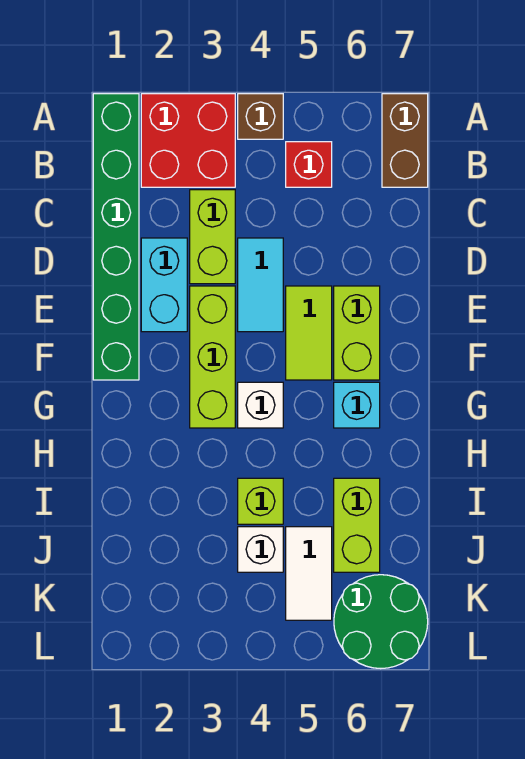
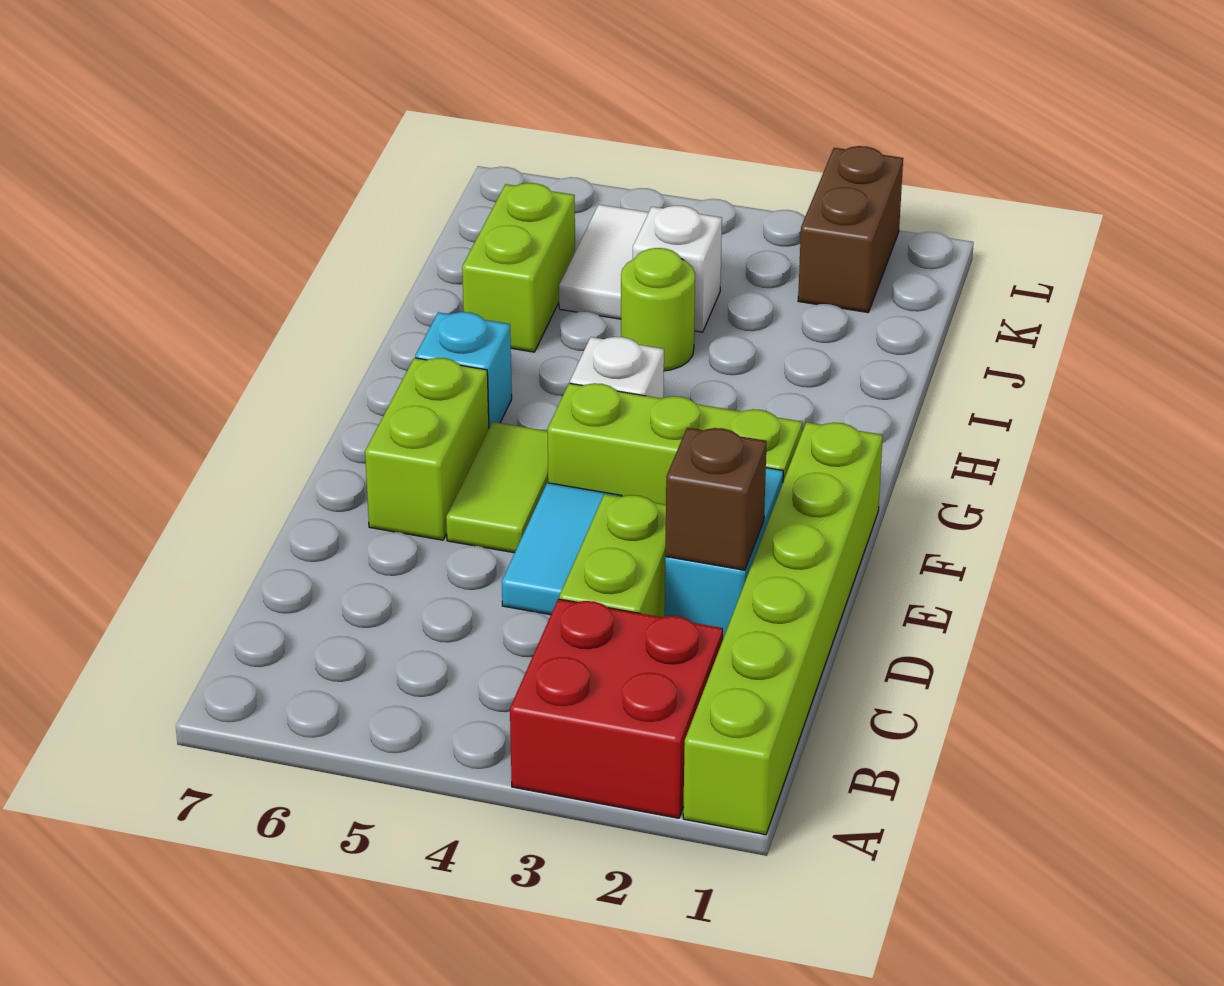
green brick A1:F1 level 1 -> lime brick A1:F1 level 1
brown brick A4 level 1 -> brown brick D2 level 2
brown brick A7:B7 level 1 -> brown brick K2:L2 level 1
red brick B5 level 1 -> none
lime brick E3:G3 level 1 -> lime brick F2:F4 level 1
lime brick I4 level 1 -> lime round brick I4 level 1
green round brick K6:L7 level 1 -> none

